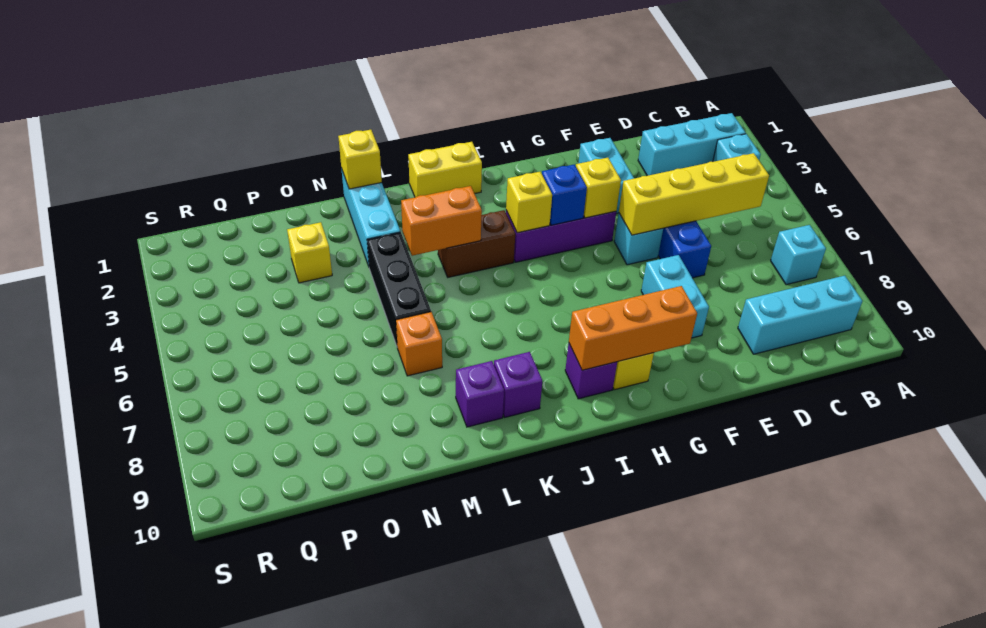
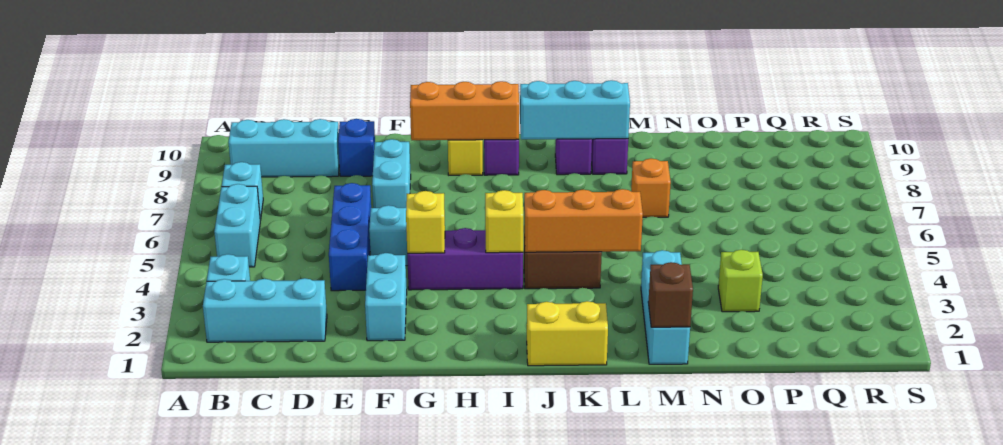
none -> cyan brick B5:B6 level 1
yellow brick C5:F5 level 2 -> none
blue brick H4 level 2 -> blue brick E9 level 1
none -> cyan brick J9:L9 level 2
orange brick K4:L4 level 2 -> orange brick J4:L4 level 2
yellow brick M1 level 2 -> brown brick M1 level 2
black brick M4:M6 level 1 -> none
yellow brick O3 level 1 -> lime brick O3 level 1

